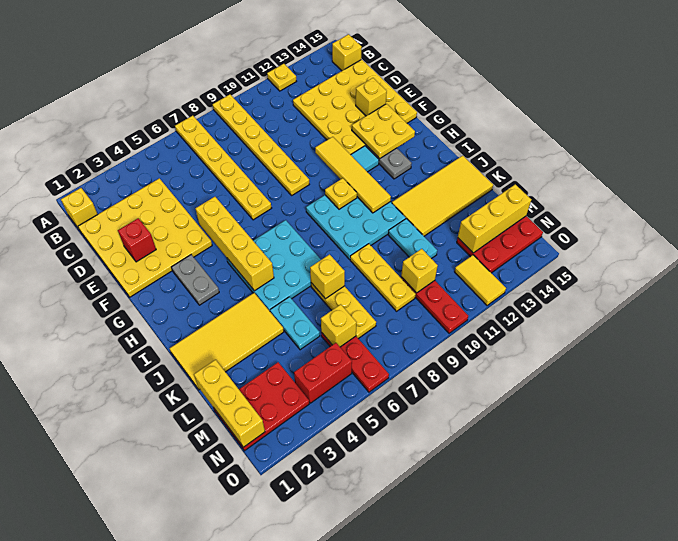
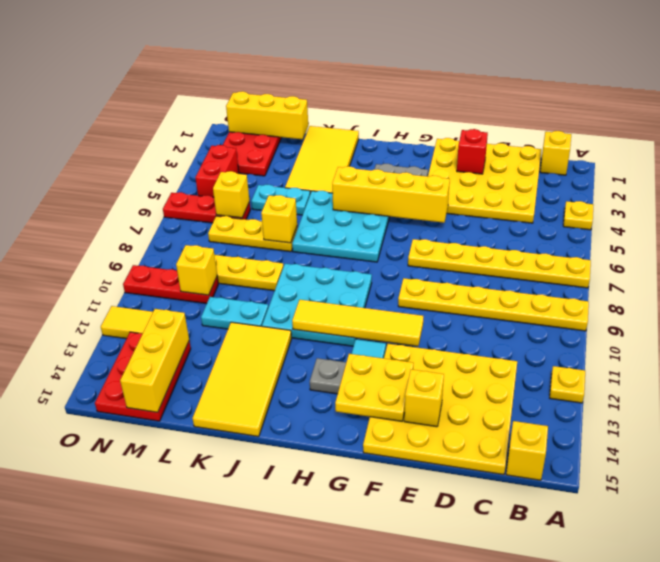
yellow plate H10 level 2 -> yellow plate A4 level 1

